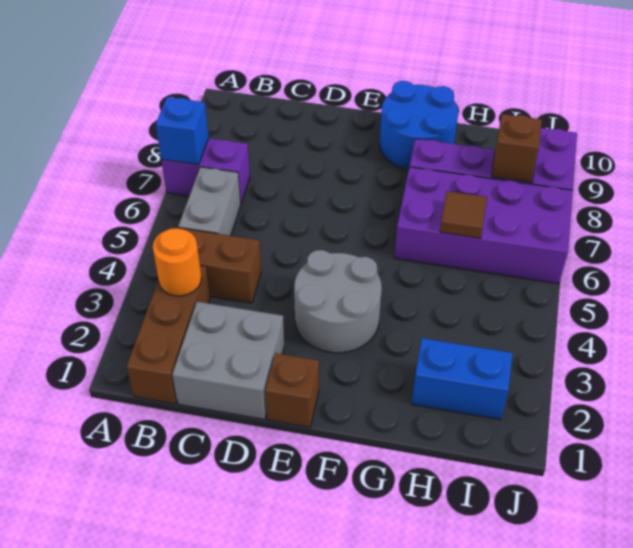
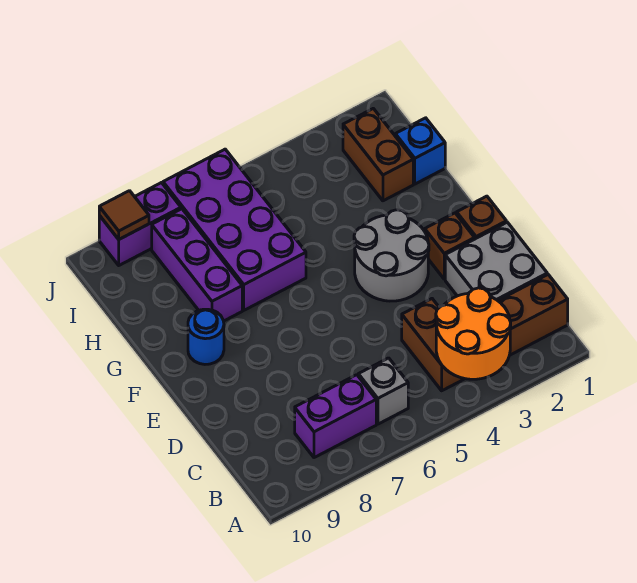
purple brick A7:B7 level 1 -> purple brick B7:B8 level 1
blue brick A7 level 2 -> blue brick H1 level 1
orange round brick B3 level 2 -> orange round brick A3:B4 level 2
grey brick B5:B6 level 1 -> grey brick B6 level 1
blue round brick F9:G10 level 1 -> blue round brick F9 level 1
blue brick H2:I2 level 1 -> brown brick H2:I2 level 1
brown tile H6 level 2 -> brown tile J9 level 2
brown brick I8 level 2 -> brown brick E2 level 1

